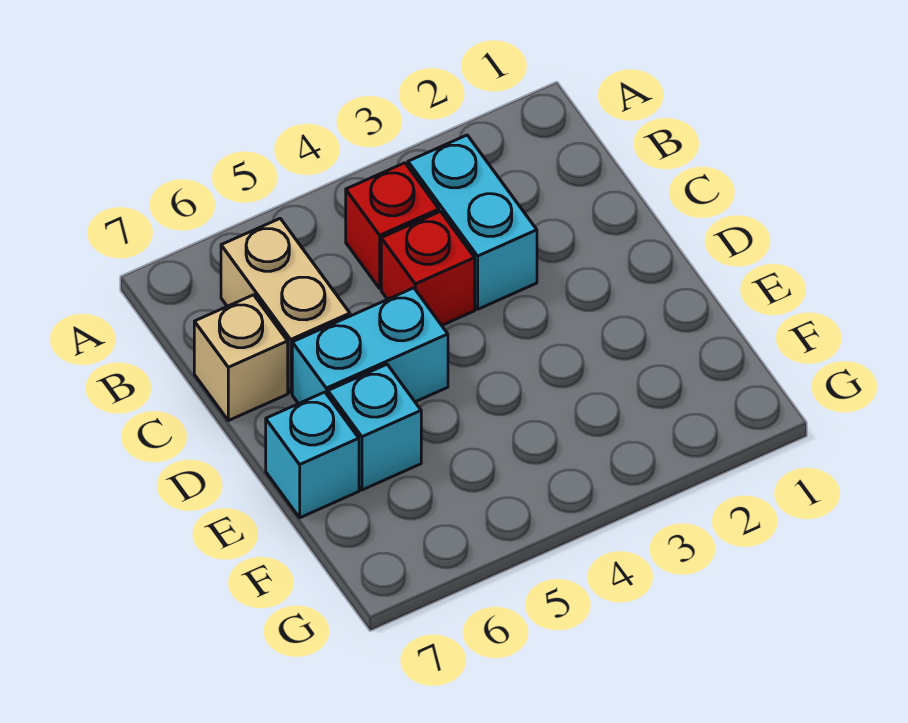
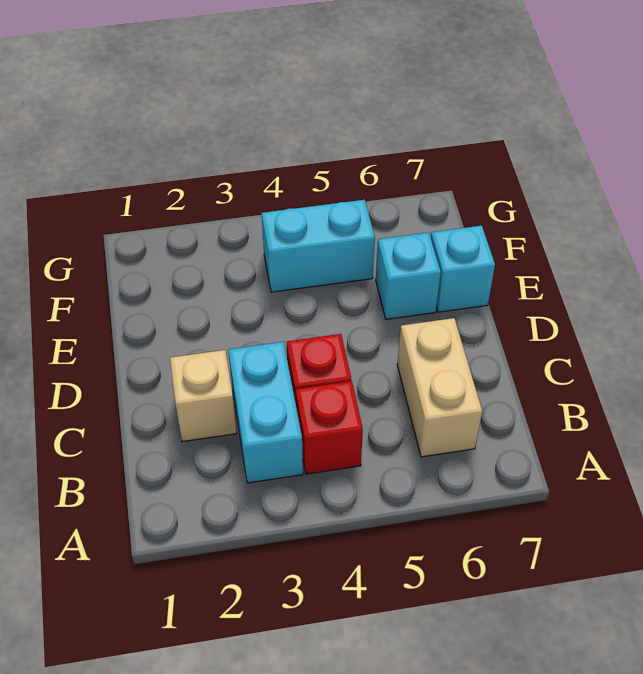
tan brick C7 level 1 -> tan brick C2 level 1
cyan brick D5:D6 level 1 -> cyan brick F4:F5 level 1

